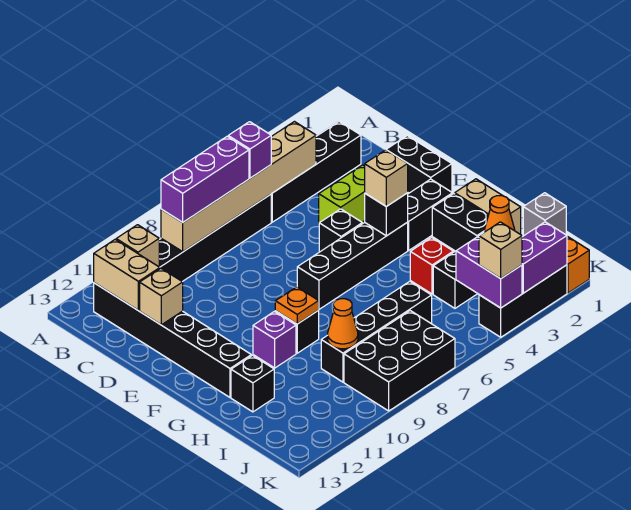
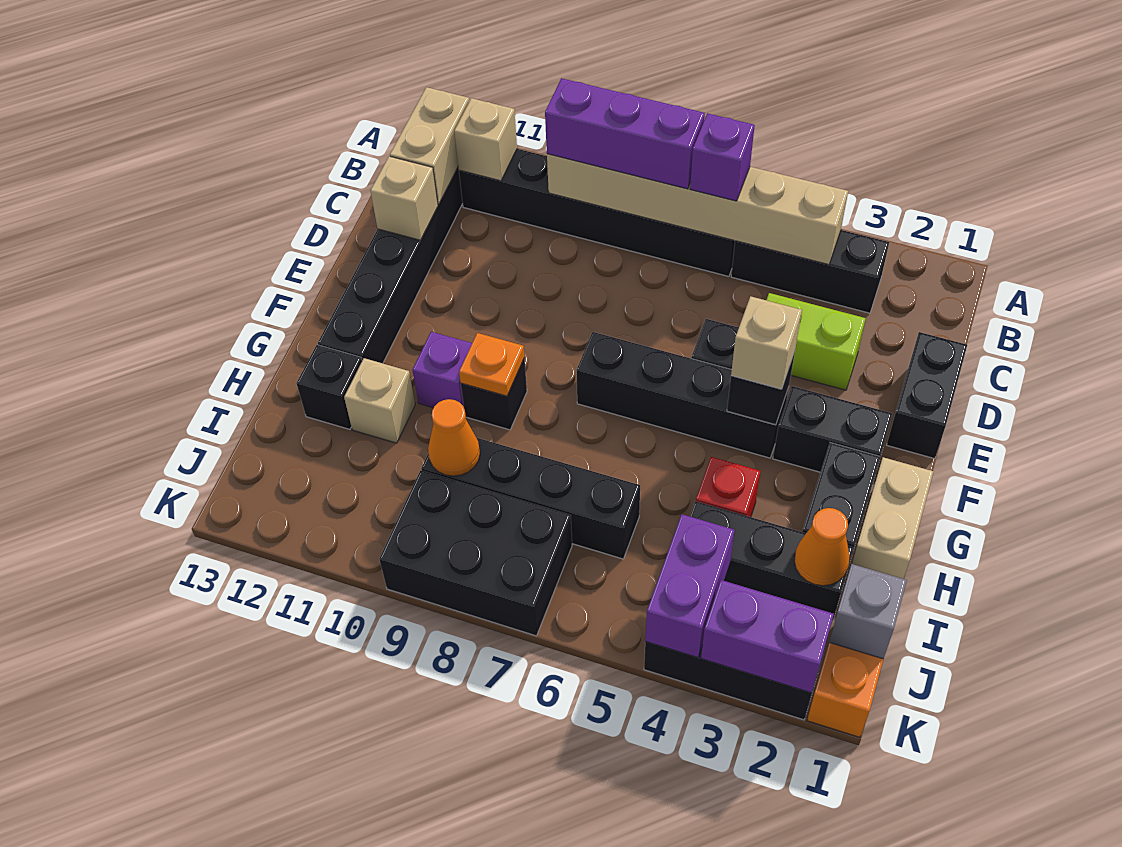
black brick B2:B5 level 1 -> black brick B3:B5 level 1
tan brick K4 level 3 -> tan brick H11 level 1

